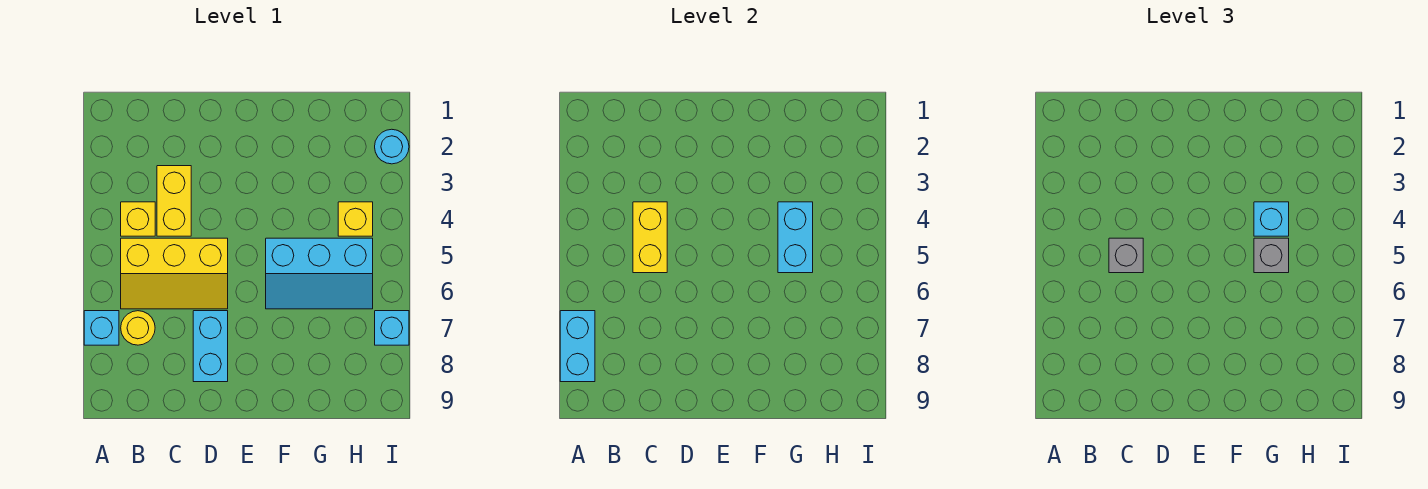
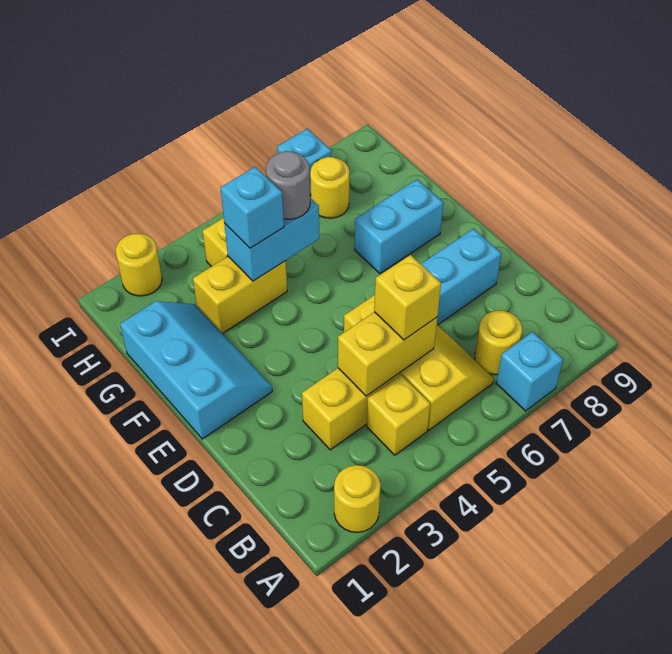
none -> yellow round brick A2 level 1
cyan brick A7:A8 level 2 -> cyan brick F7:F8 level 1
grey brick C5 level 3 -> yellow brick C5 level 3
cyan slope F5:H6 level 1 top 5 -> cyan slope E1:G2 level 1 top 1
none -> yellow brick G3:G4 level 1
grey brick G5 level 3 -> grey round brick G5 level 3
none -> yellow round brick H7 level 1
cyan round brick I2 level 1 -> yellow round brick I2 level 1

